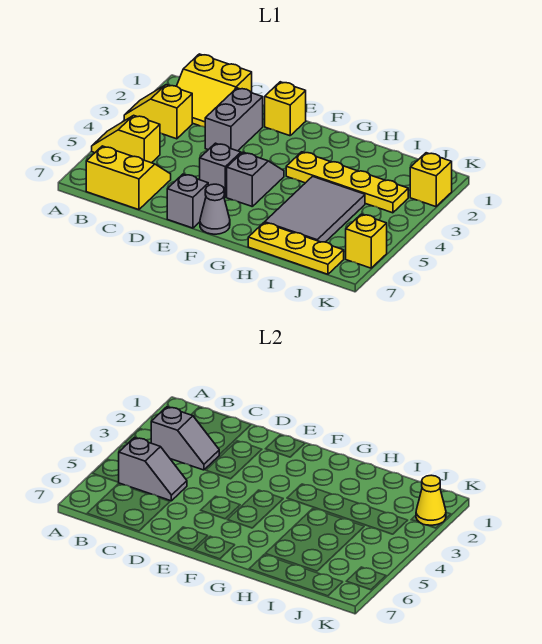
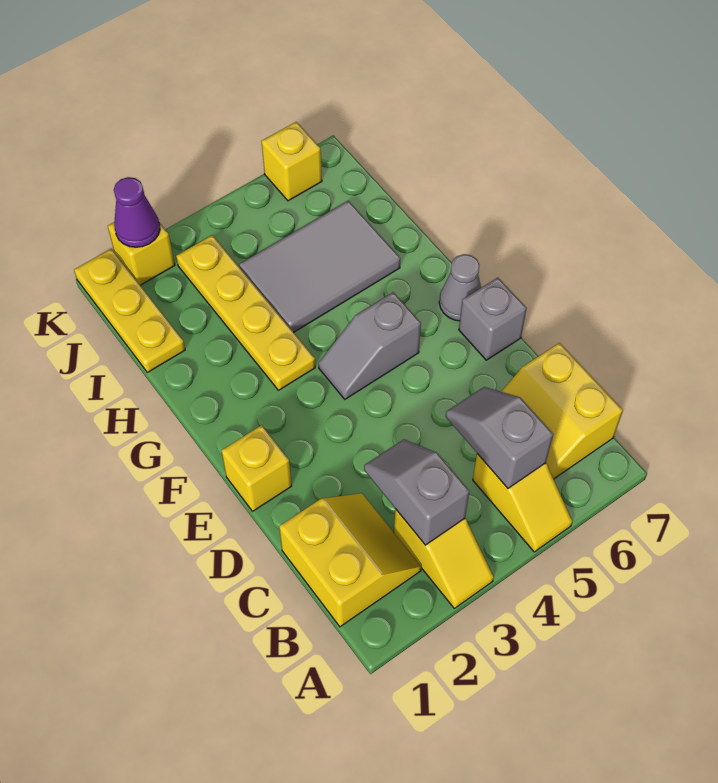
grey brick D2:D3 level 1 -> none
grey brick E5 level 1 -> none
yellow plate H7:J7 level 1 -> yellow plate I1:K1 level 1
yellow cone K2 level 2 -> purple cone K2 level 2

